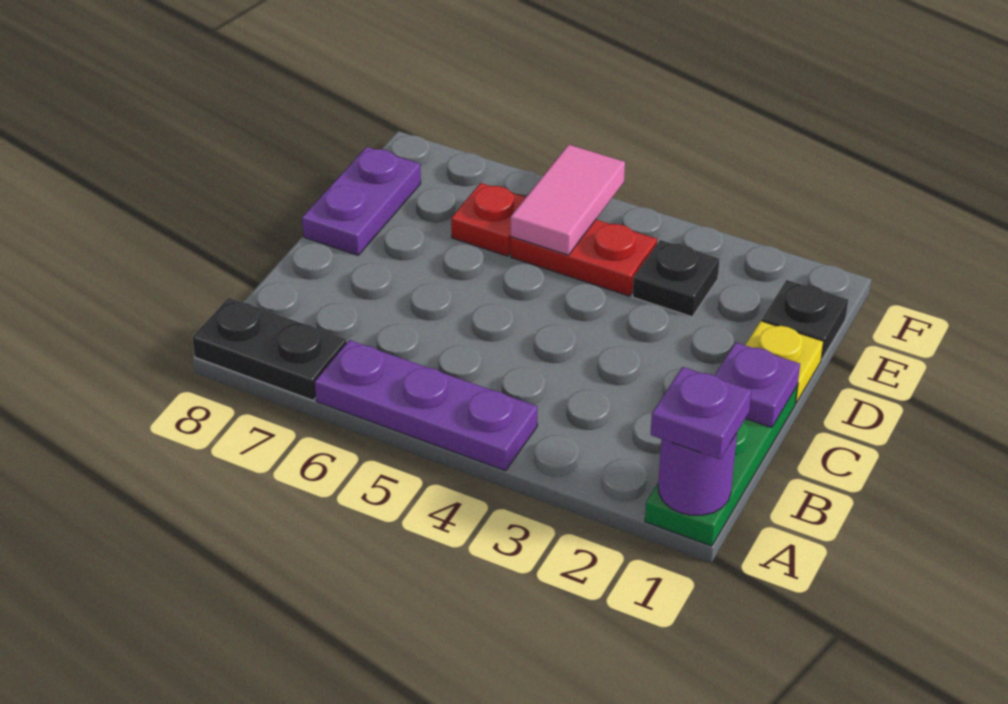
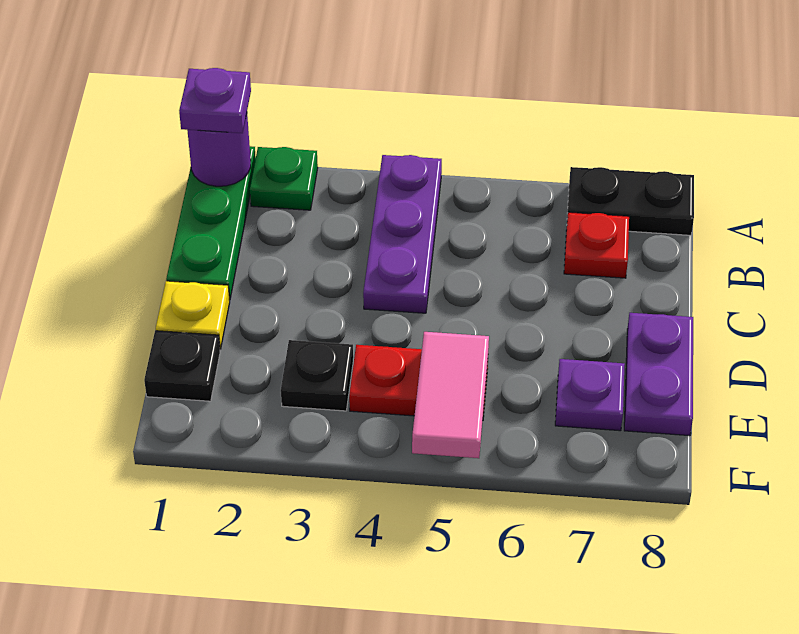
none -> green plate A2 level 1
purple plate A4:A6 level 1 -> purple plate A4:C4 level 1
purple plate C1 level 2 -> purple plate E7 level 1
red plate E6 level 1 -> red plate B7 level 1

